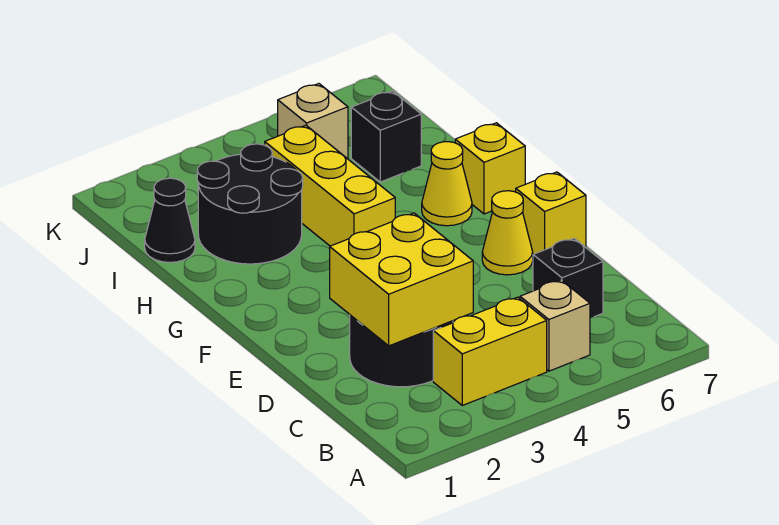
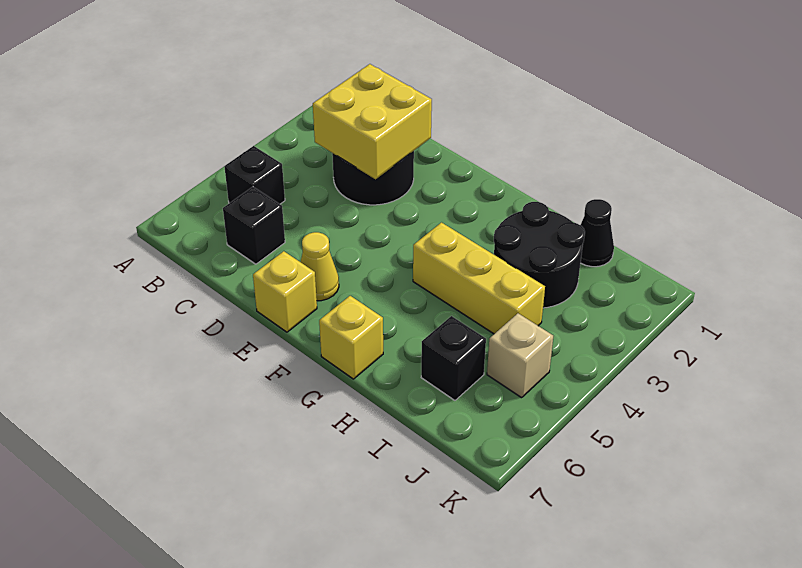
yellow brick B3:B4 level 1 -> none
tan brick B5 level 1 -> black brick B5 level 1
yellow cone G6 level 1 -> none

